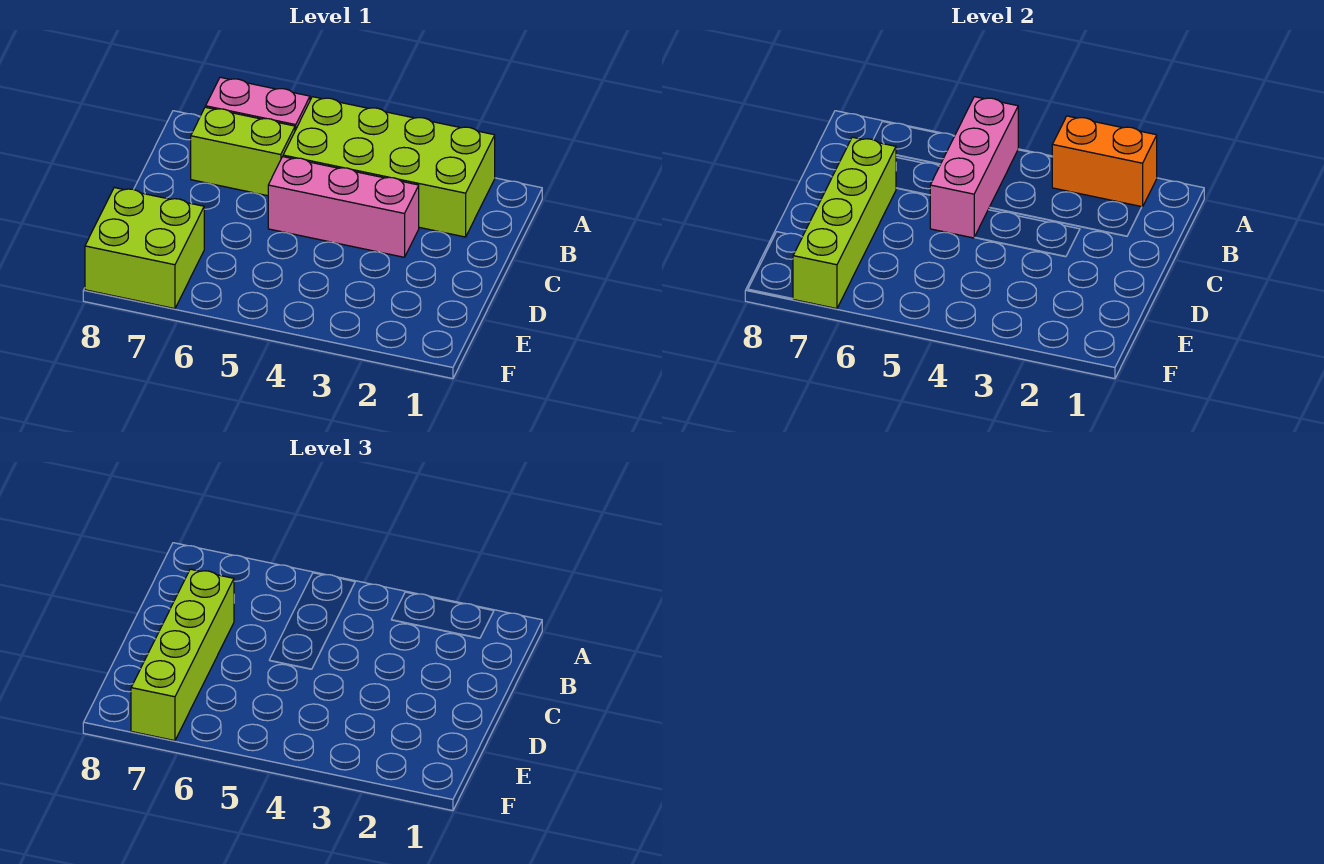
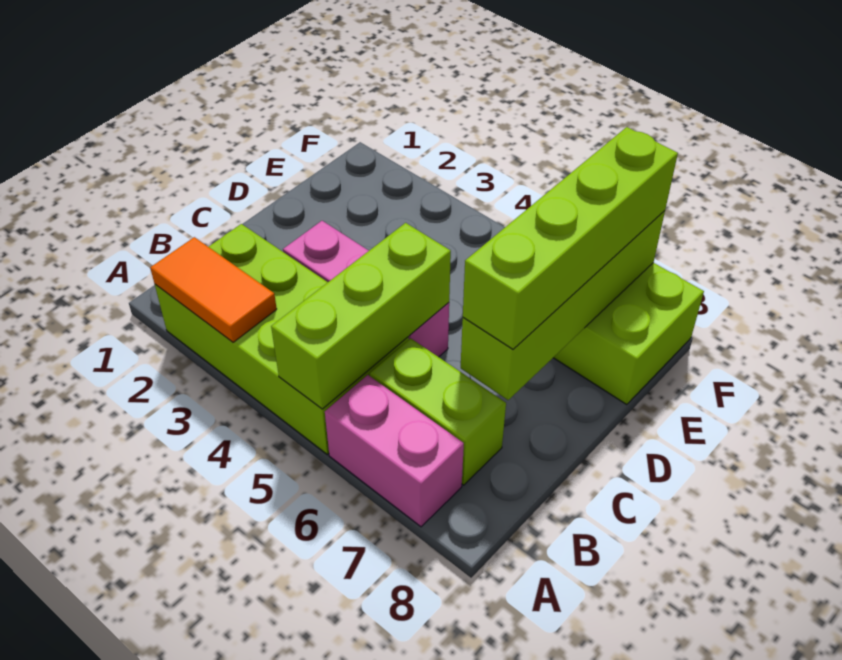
orange brick A2:A3 level 2 -> orange tile A2:A3 level 2
pink brick A5:C5 level 2 -> lime brick A5:C5 level 2

